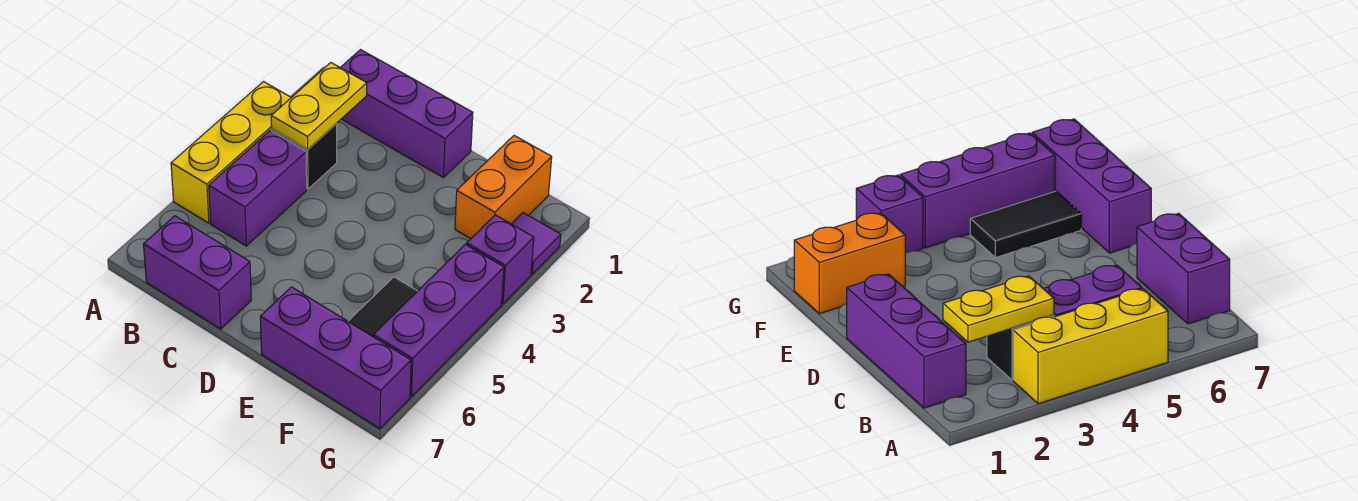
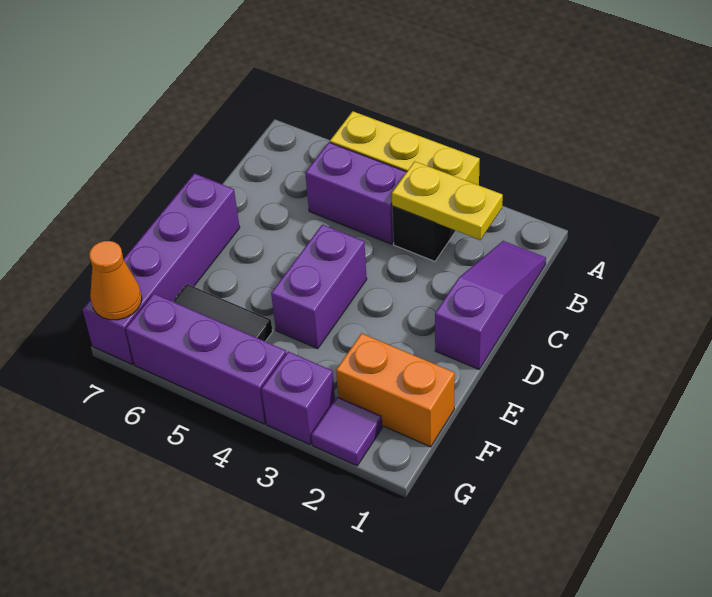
purple brick B1:D1 level 1 -> purple slope B1:D1 level 1 top D
purple brick B7:C7 level 1 -> purple brick D4:E4 level 1
purple brick E7:G7 level 1 -> purple brick D7:G7 level 1
none -> orange cone G7 level 2

